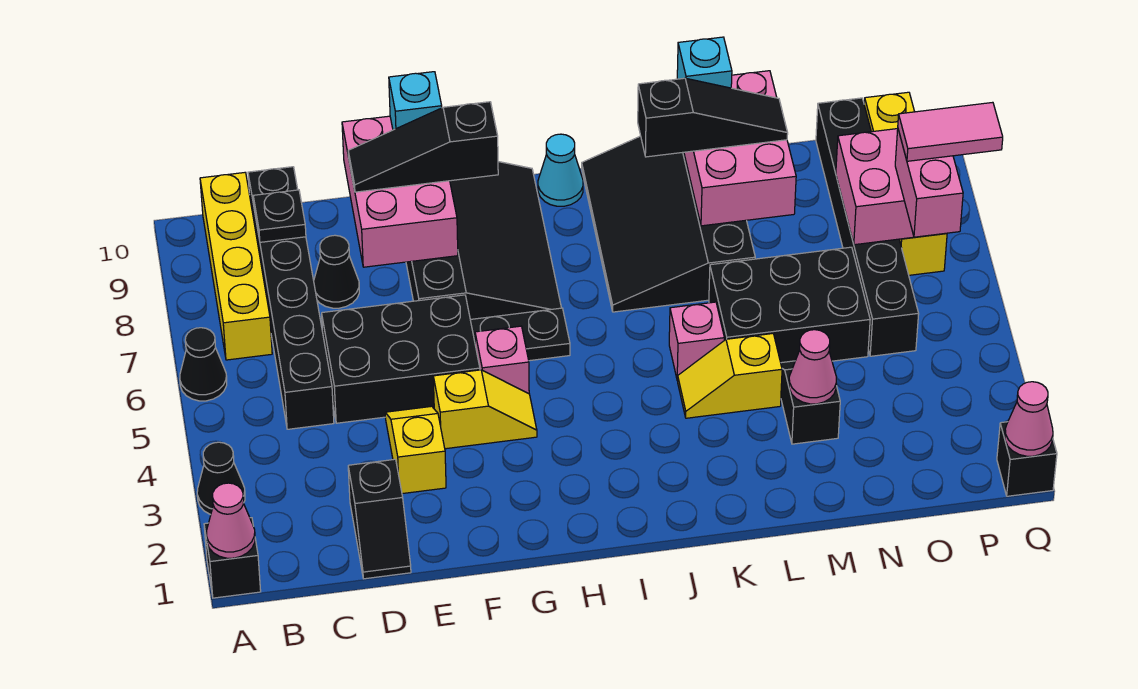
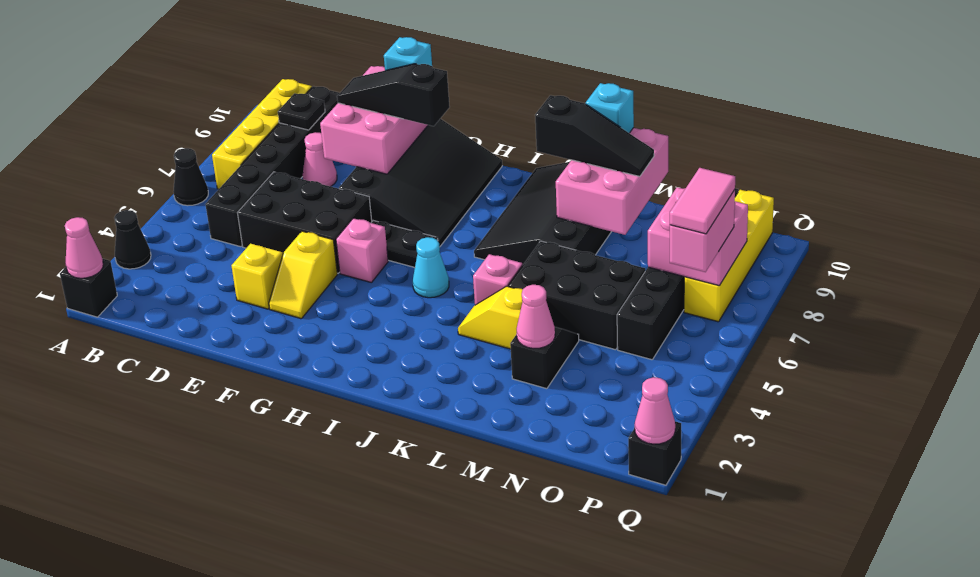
black slope D1:D2 level 1 top 2 -> none
black cone D8 level 1 -> pink cone D8 level 1
yellow slope F4:G4 level 1 top F -> yellow slope F3:F4 level 1 top 4
cyan cone I10 level 1 -> cyan cone I5 level 1
pink tile P7:Q7 level 4 -> pink tile P6:P7 level 4

